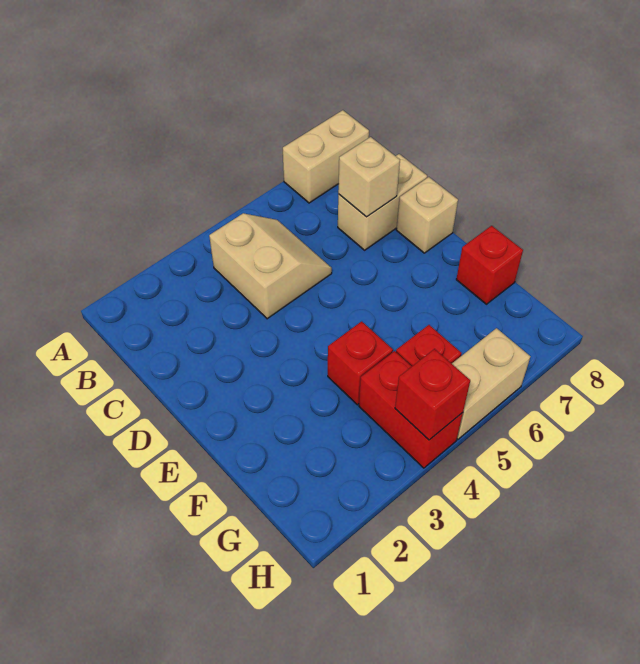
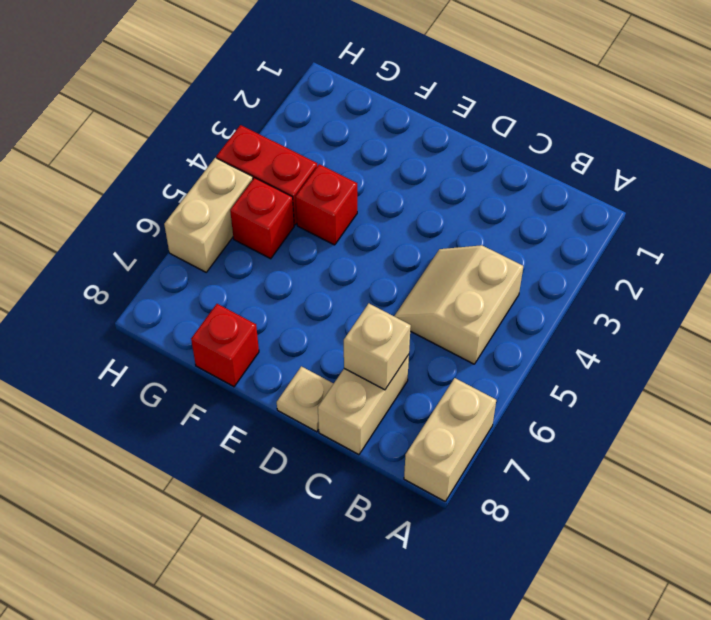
tan slope B4:C5 level 1 top 4 -> tan slope B4:C5 level 1 top B
tan brick D8 level 1 -> tan plate D8 level 1
red brick H4 level 2 -> none

